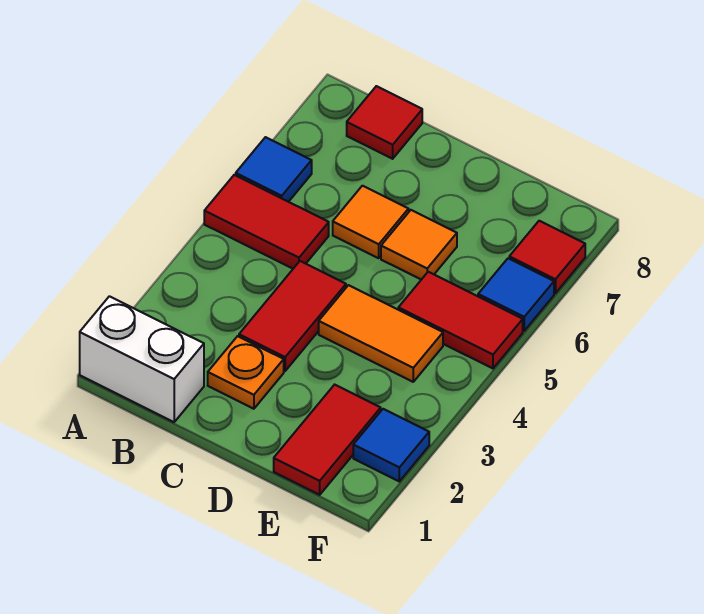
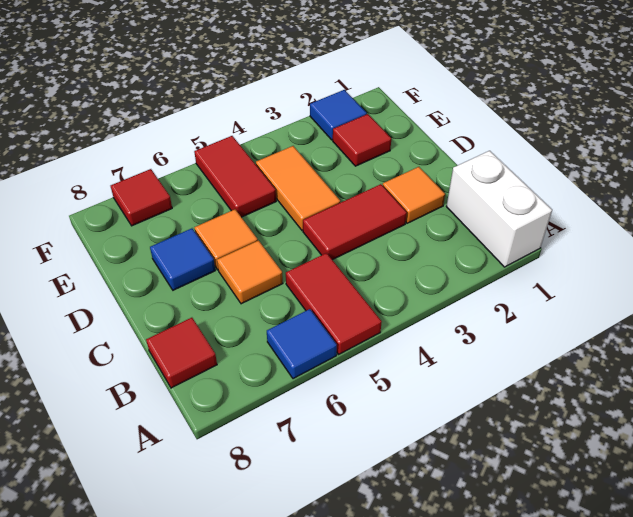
orange plate C2 level 1 -> orange tile C2 level 1
red tile E1:E2 level 1 -> red tile E2 level 1
blue tile F6 level 1 -> blue tile D7 level 1

